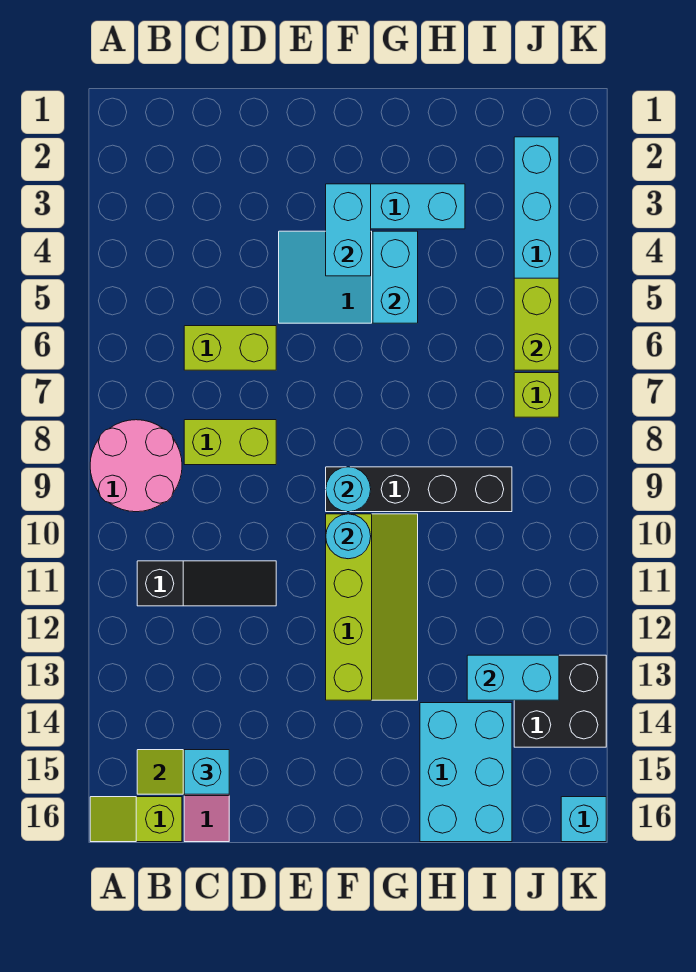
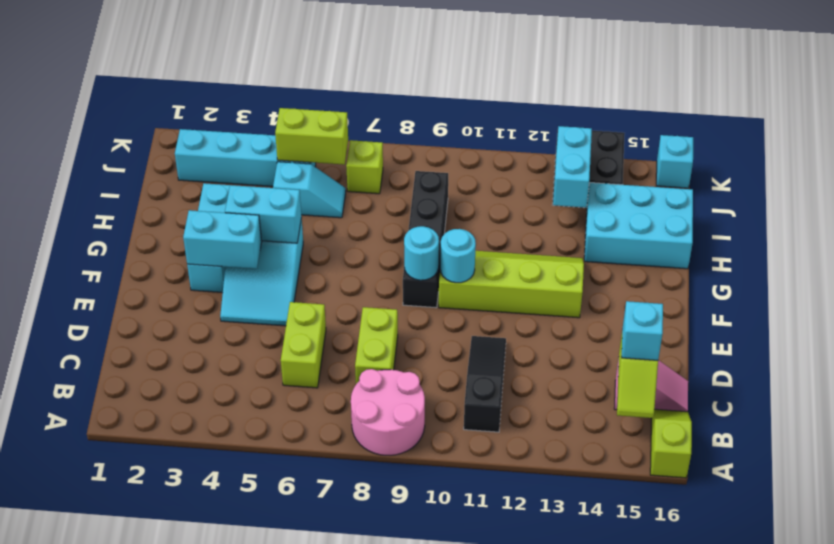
lime slope A16:B16 level 1 top B -> lime slope A16:B16 level 1 top A
none -> cyan slope I5:I6 level 1 top 5

